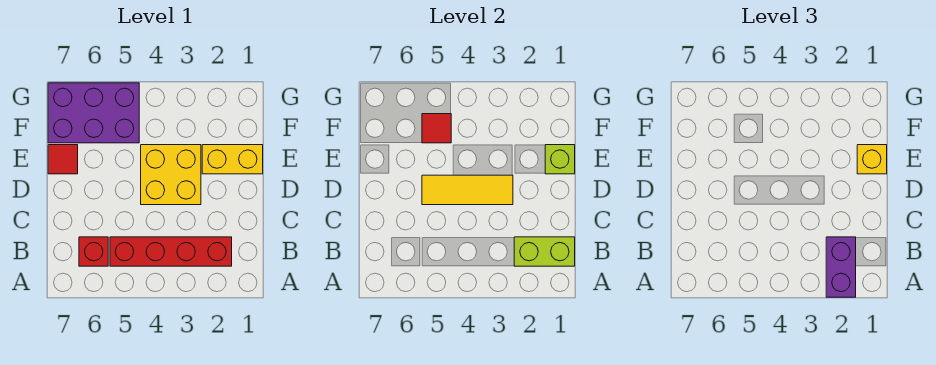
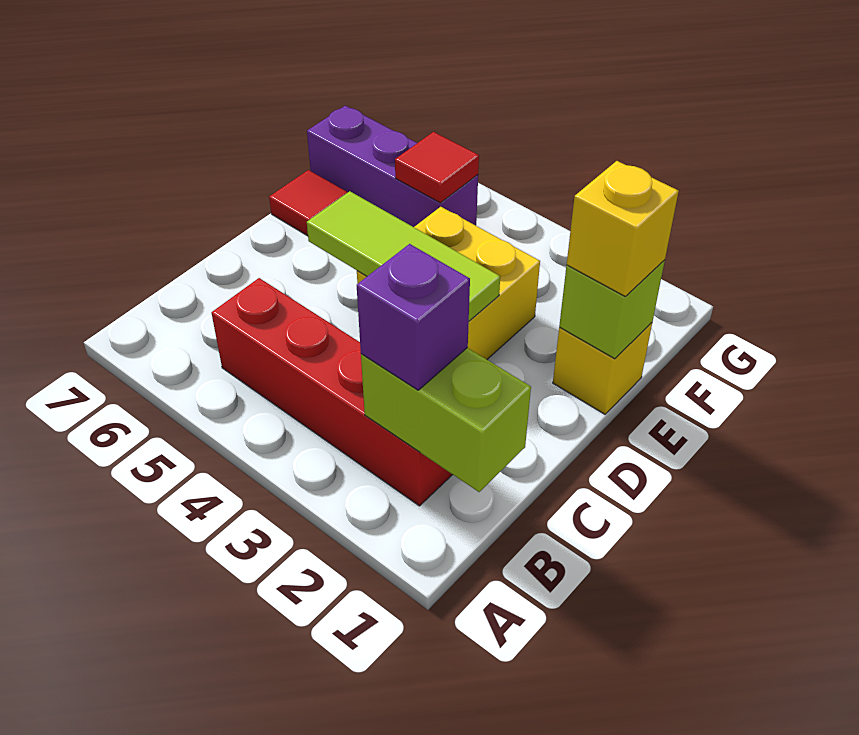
purple brick A2:B2 level 3 -> purple brick B2 level 3
red brick B6 level 1 -> none
yellow tile D3:D5 level 2 -> lime tile D3:D5 level 2
yellow brick E1:E2 level 1 -> yellow brick E1 level 1
purple brick F5:G7 level 1 -> purple brick F5:F7 level 1

